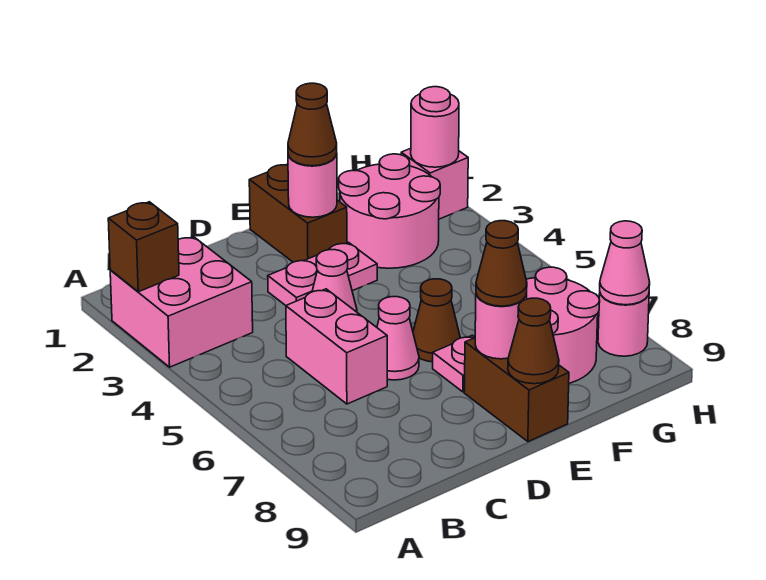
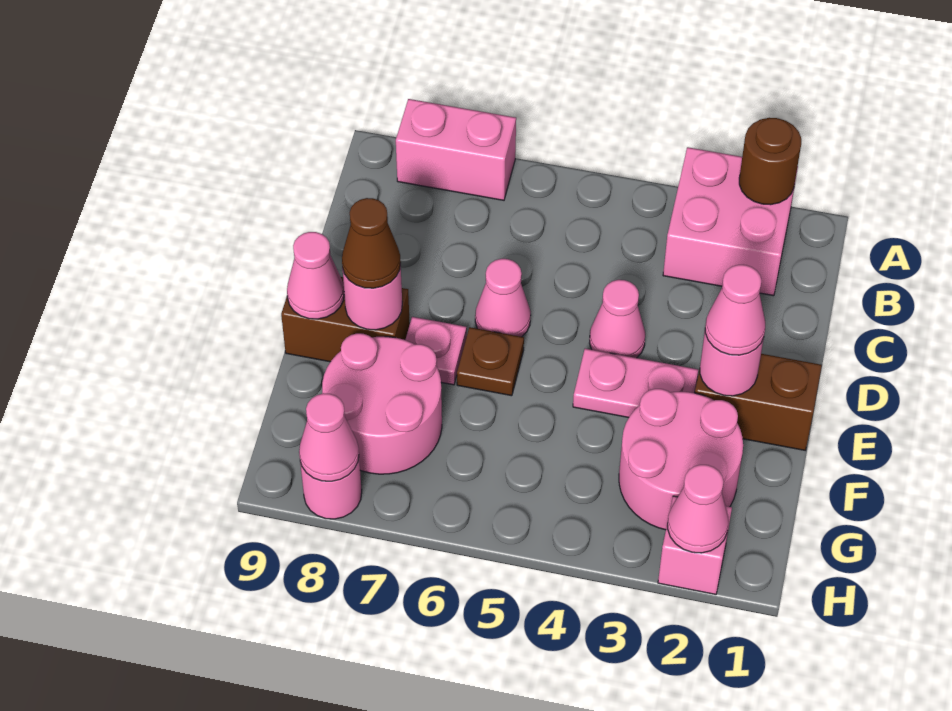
brown brick A2 level 2 -> brown round brick A2 level 2
pink brick C5:C6 level 1 -> pink brick A7:A8 level 1
pink plate D3:E3 level 1 -> pink plate E3:E4 level 1
brown cone E2 level 3 -> pink cone E2 level 3
brown cone E6 level 1 -> brown plate E6 level 1
brown cone E9 level 2 -> pink cone E9 level 2
pink round brick H2 level 2 -> pink cone H2 level 2

